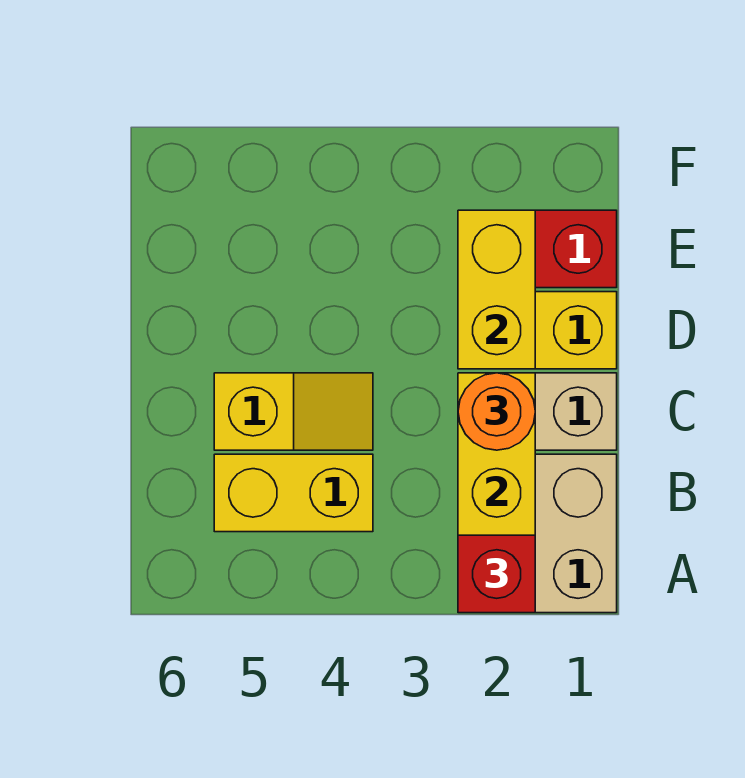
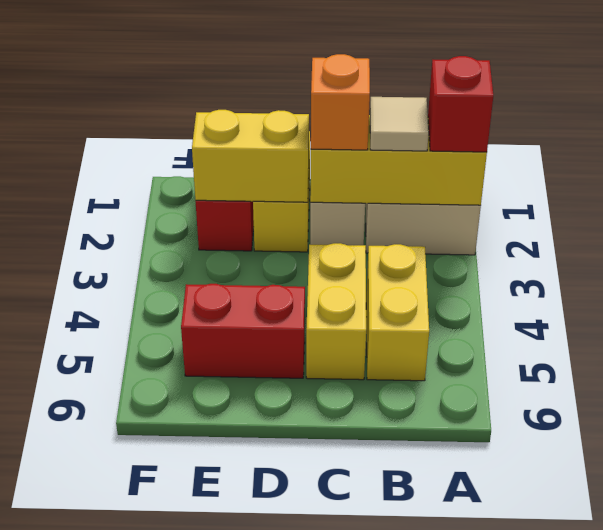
none -> tan tile B2 level 3
orange round brick C2 level 3 -> orange brick C2 level 3
yellow slope C4:C5 level 1 top 5 -> yellow brick C4:C5 level 1
none -> red brick D5:E5 level 1

